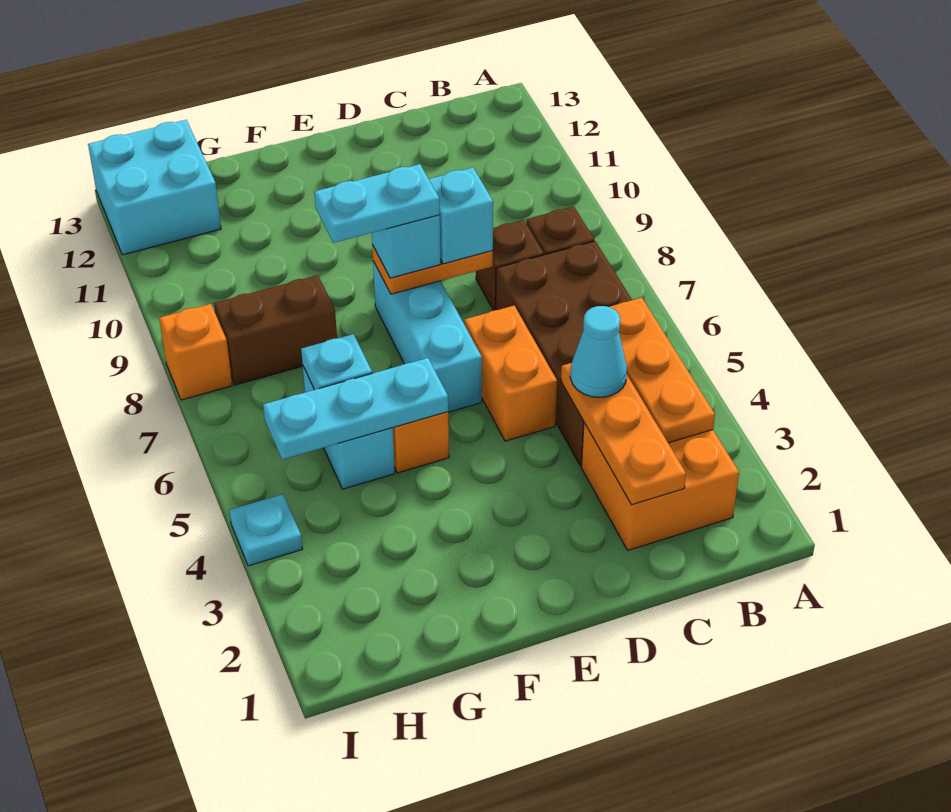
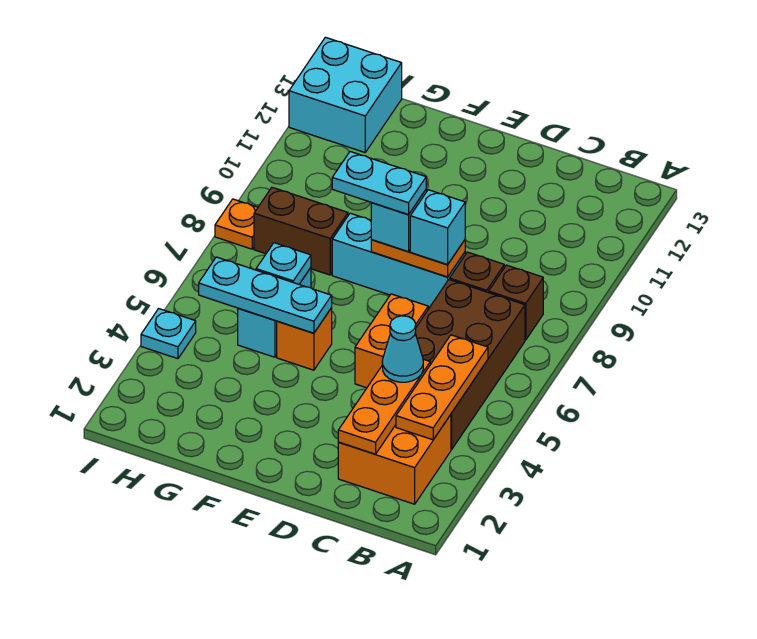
cyan brick E6:E8 level 1 -> cyan brick D8:F8 level 1
orange brick I8 level 1 -> orange plate I8 level 1

